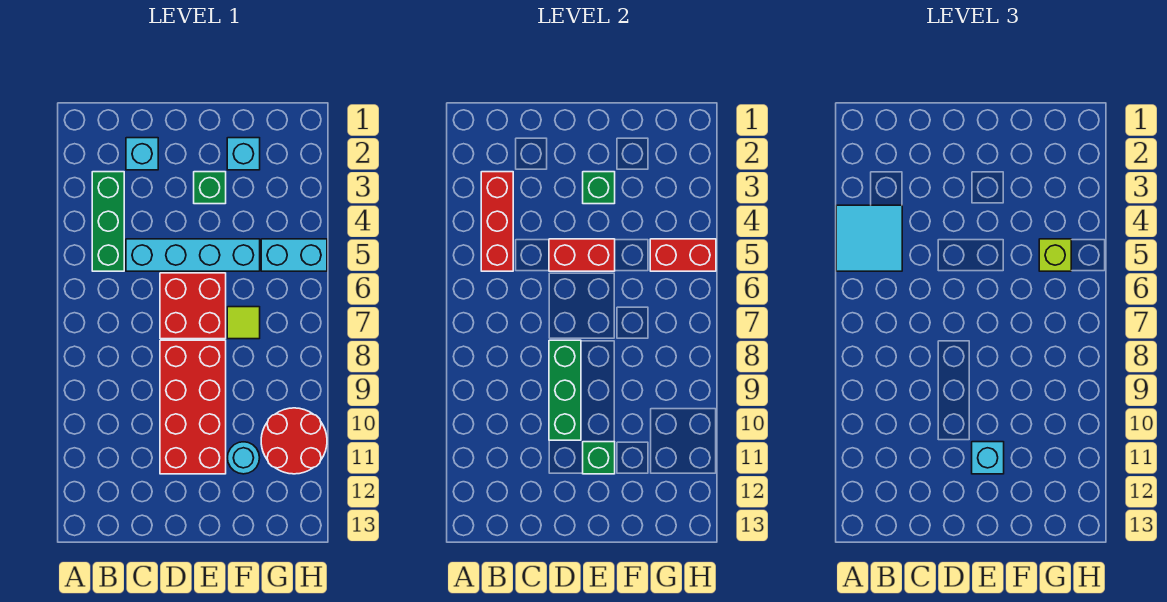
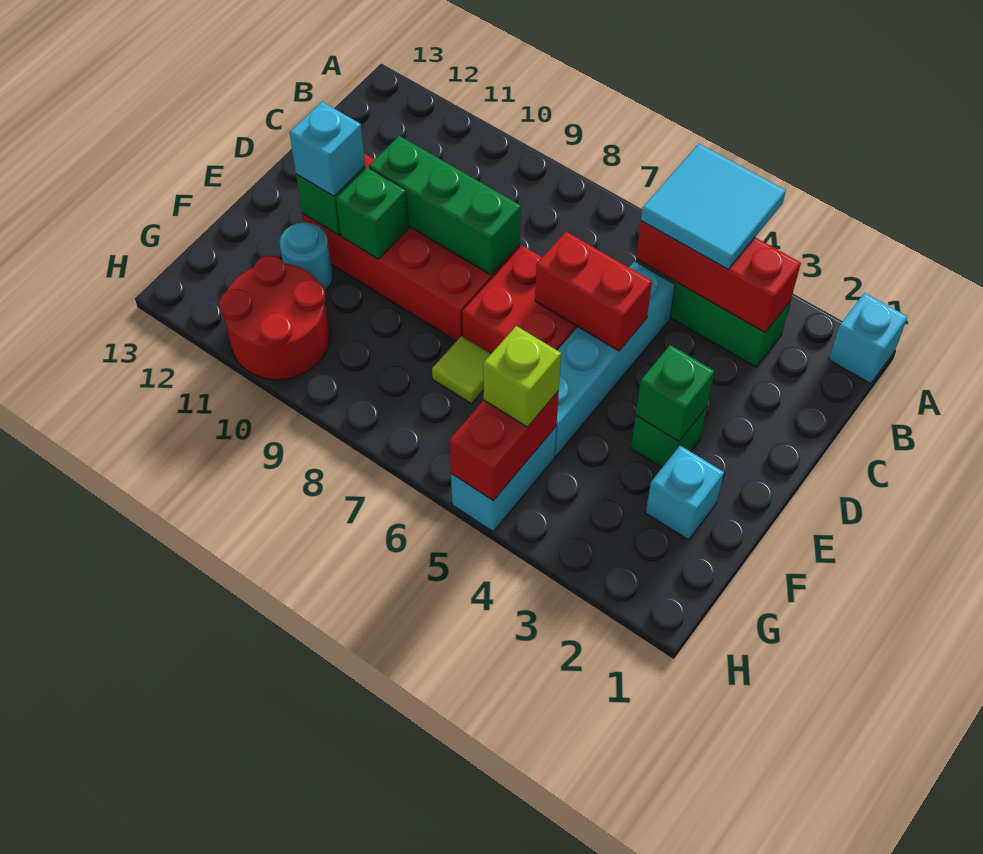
cyan brick C2 level 1 -> cyan brick A1 level 1
red brick D5:E5 level 2 -> red brick D5:D6 level 2
none -> green brick E10 level 2

